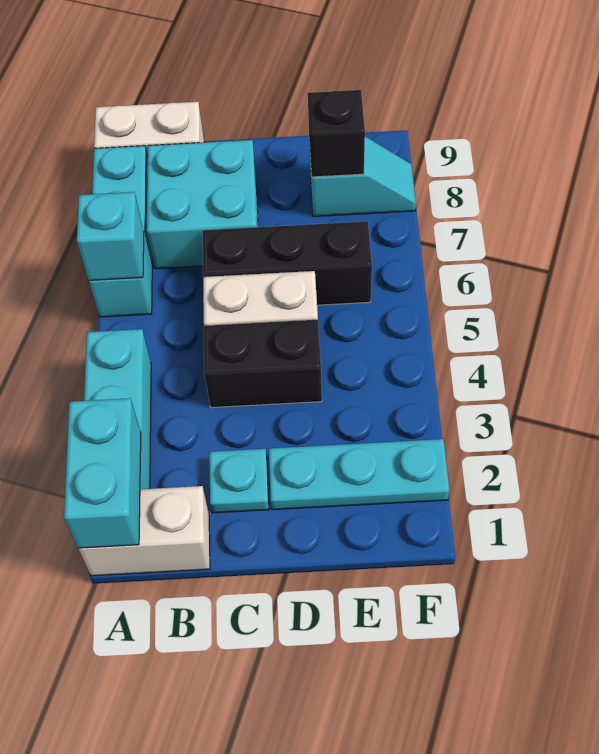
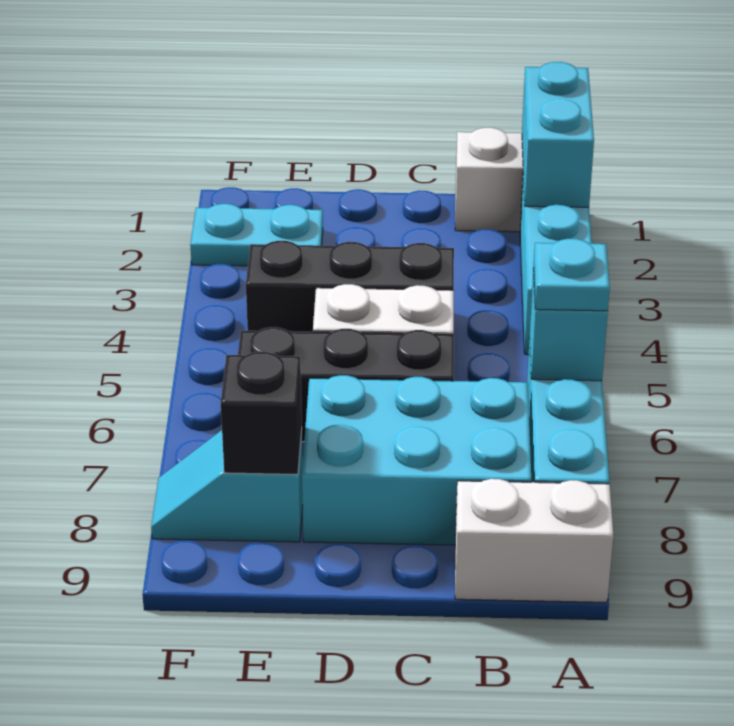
cyan brick B7:C8 level 1 -> cyan brick B7:D8 level 1
cyan plate C2 level 1 -> cyan plate A6 level 3
black brick C4:D4 level 1 -> black brick C4:E4 level 1
cyan plate D2:F2 level 1 -> cyan plate E2:F2 level 1

